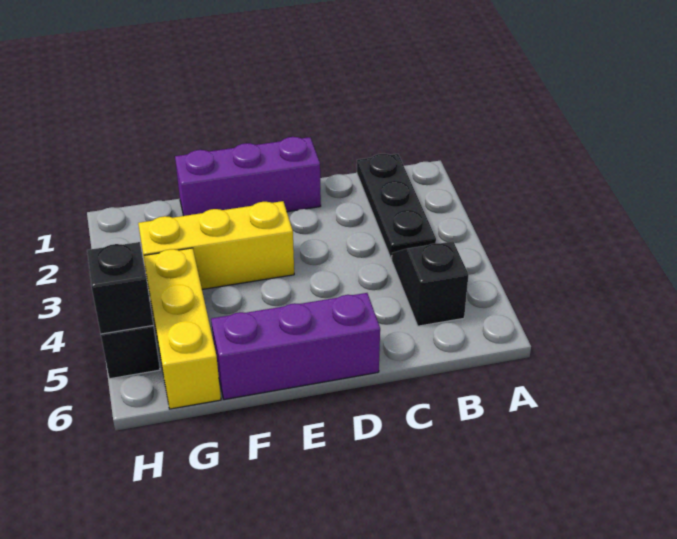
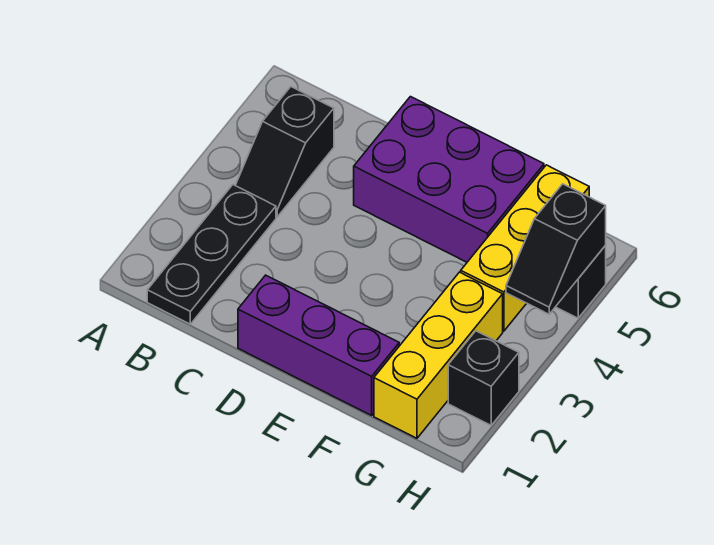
purple brick D6:F6 level 1 -> purple brick D5:F6 level 1
yellow brick E3:G3 level 1 -> yellow brick G1:G3 level 1
none -> black brick H2 level 1

